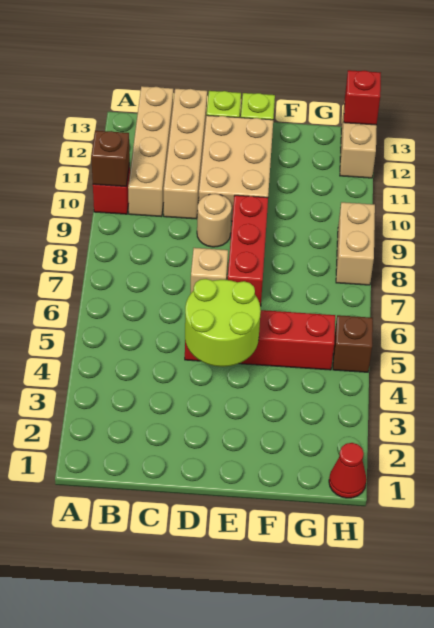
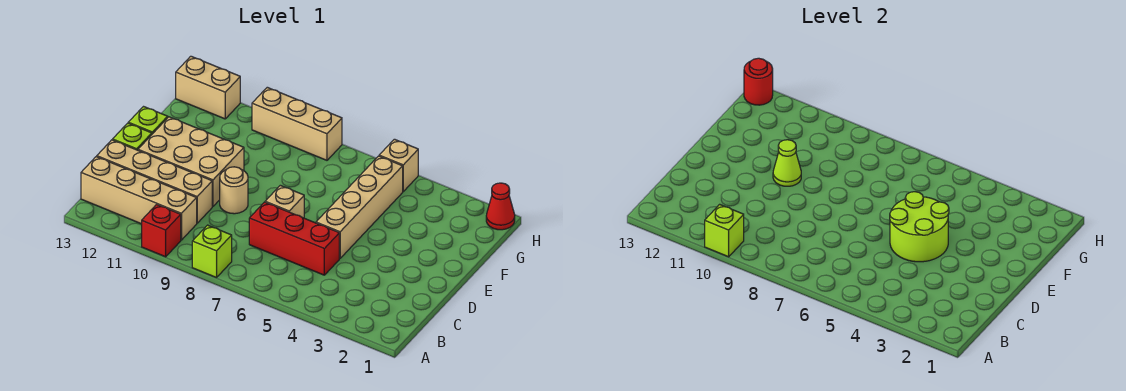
none -> lime brick A8 level 1
brown brick A10 level 2 -> lime brick A10 level 2
red brick D5:G5 level 1 -> tan brick D5:G5 level 1
red brick E7:E9 level 1 -> red brick C5:C7 level 1
none -> lime cone E10 level 2
brown brick H5 level 1 -> tan brick H5 level 1
tan brick H8:H9 level 1 -> tan brick H8:H10 level 1
red brick H13 level 2 -> red round brick H13 level 2

